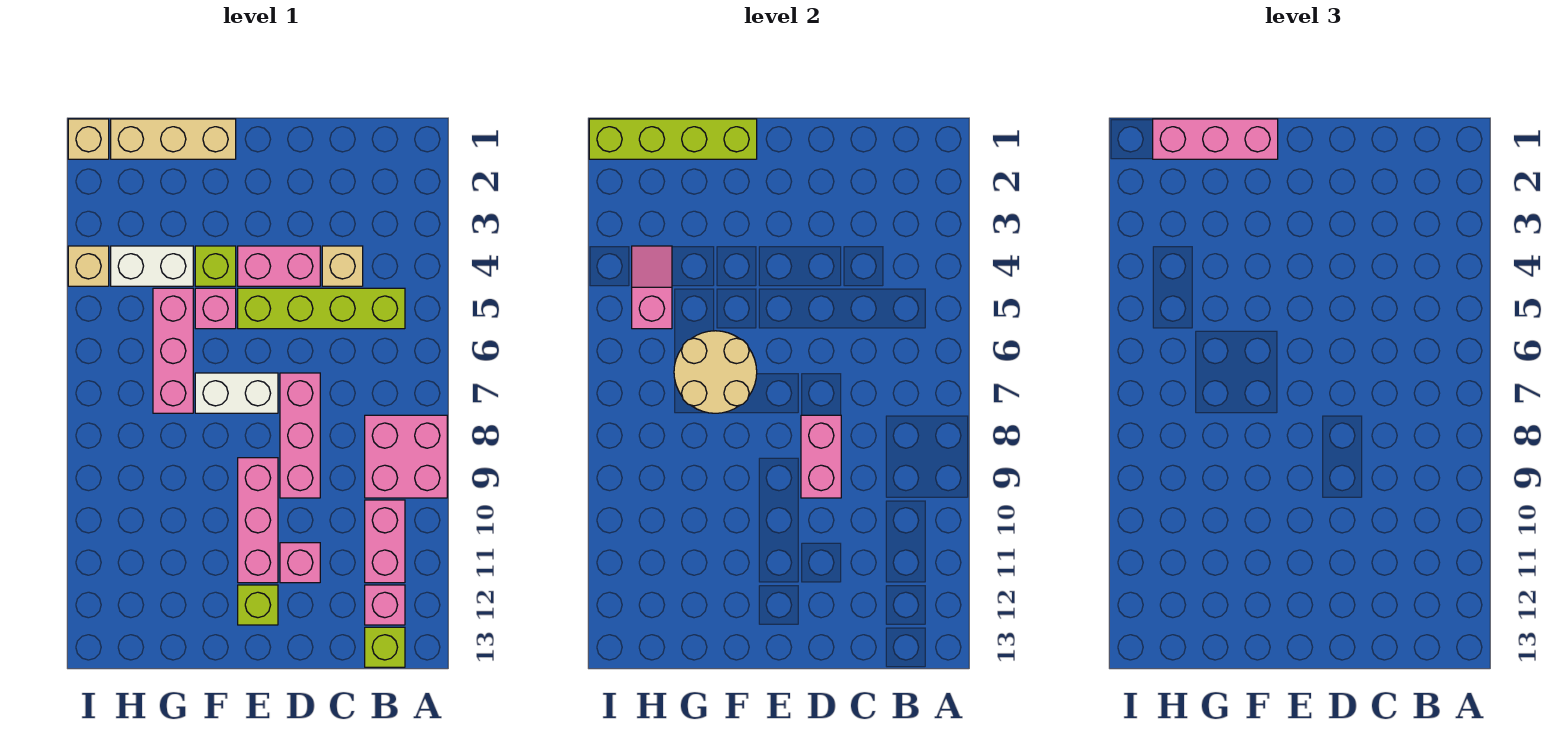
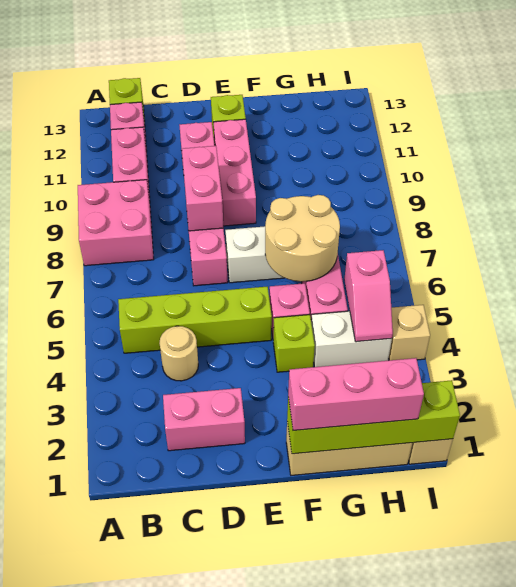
tan brick C4 level 1 -> tan round brick C4 level 1
pink brick D4:E4 level 1 -> pink brick C2:D2 level 1

